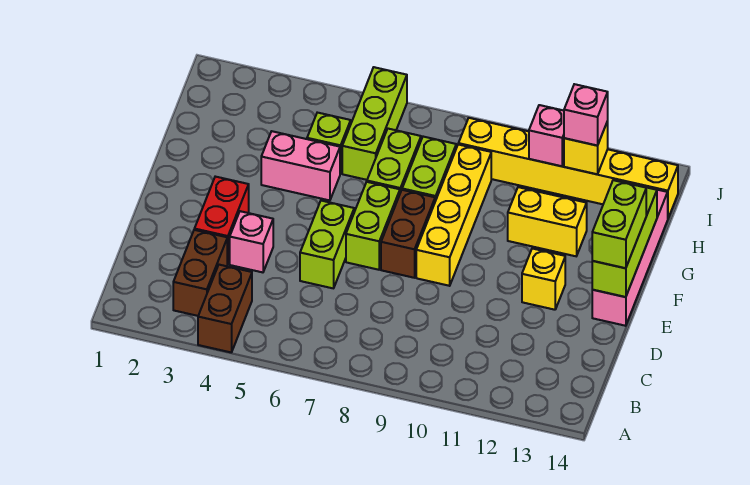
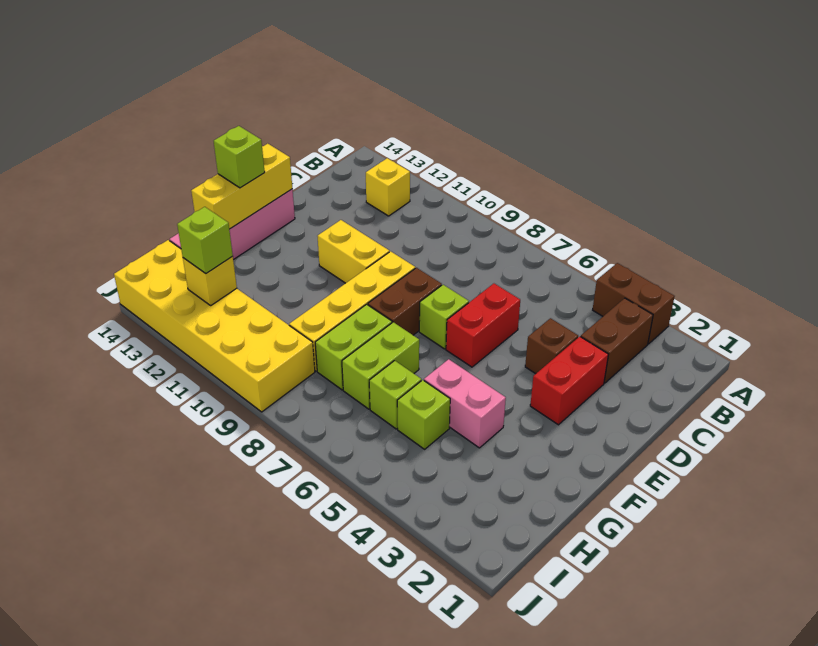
brown brick A4:B4 level 1 -> brown brick A3:A4 level 1
pink brick D4 level 1 -> brown brick D4 level 1
lime brick D6:E6 level 1 -> red brick D6:E6 level 1
lime brick E7:F7 level 1 -> lime brick E7 level 1
yellow brick E12 level 1 -> yellow brick B12 level 1
lime brick E14:G14 level 2 -> yellow brick E14:G14 level 2
lime brick E14:F14 level 3 -> lime brick F14 level 3
yellow brick G11:G12 level 1 -> yellow brick E10:E11 level 1
lime brick H6:J6 level 1 -> lime brick H6 level 1
yellow brick I9:I14 level 1 -> yellow brick I9:J14 level 1
pink brick I11 level 2 -> none
pink brick I12 level 3 -> lime brick I12 level 3

